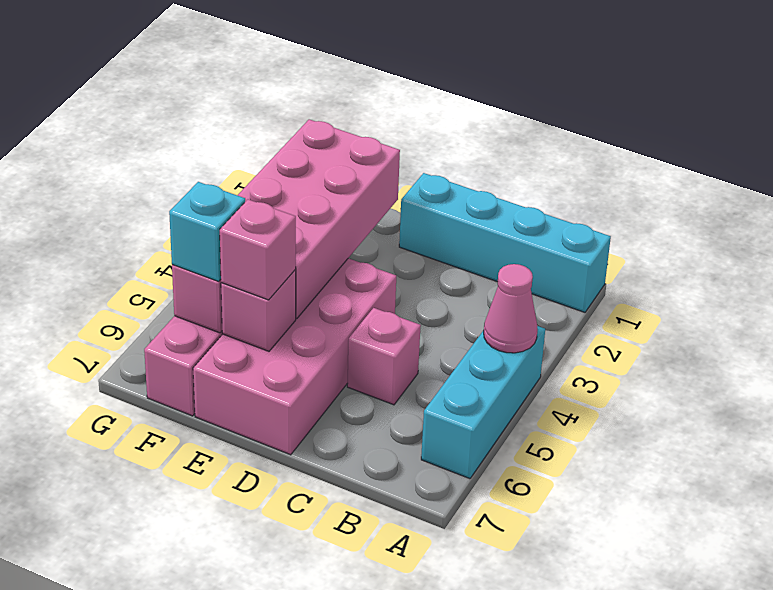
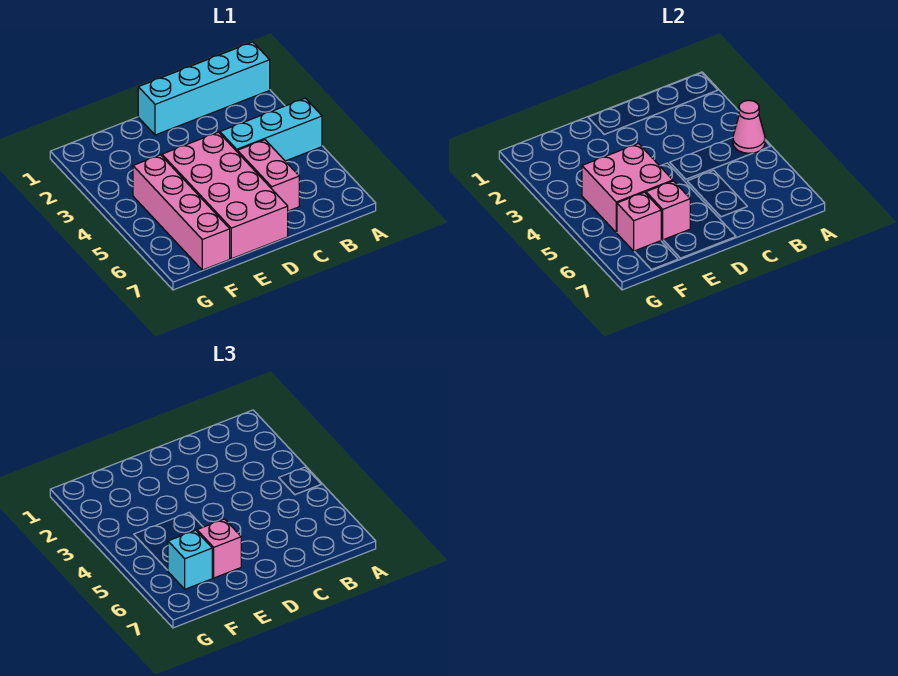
cyan brick A4:A6 level 1 -> cyan brick A4:C4 level 1
pink brick C5 level 1 -> pink brick C5:C6 level 1
pink brick E2:F5 level 2 -> pink brick E4:F5 level 2

